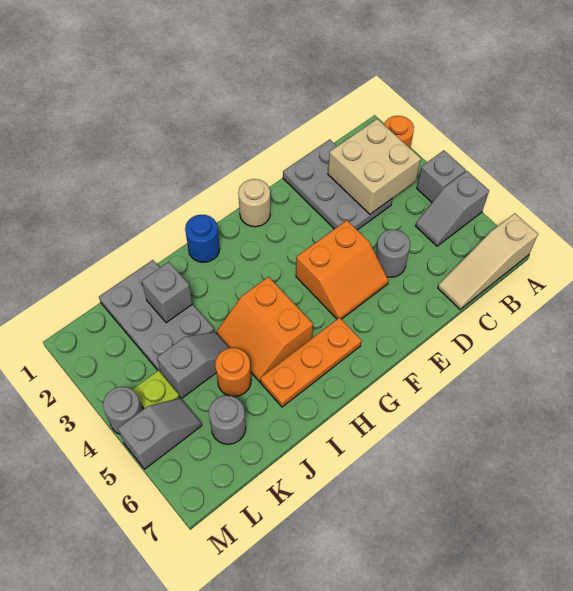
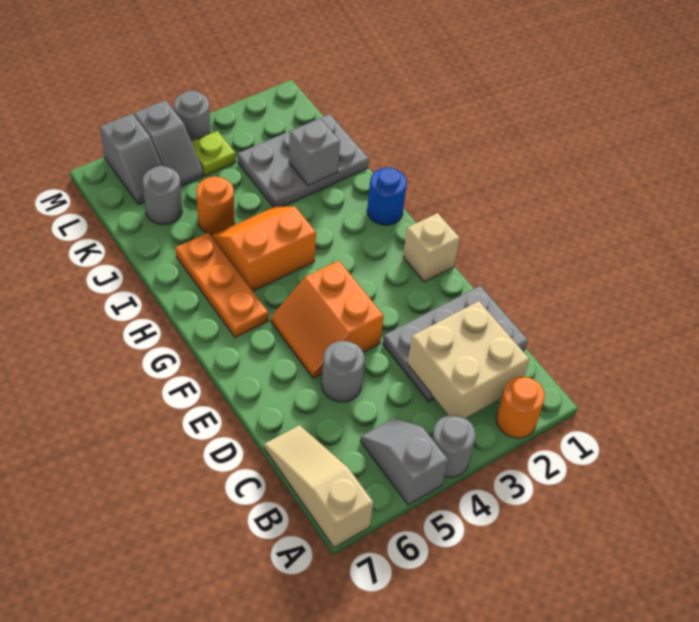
grey brick A4 level 1 -> grey round brick A4 level 1
tan round brick F1 level 1 -> tan brick F1 level 1
grey slope J4:K4 level 1 top K -> grey slope L6:M6 level 1 top M

